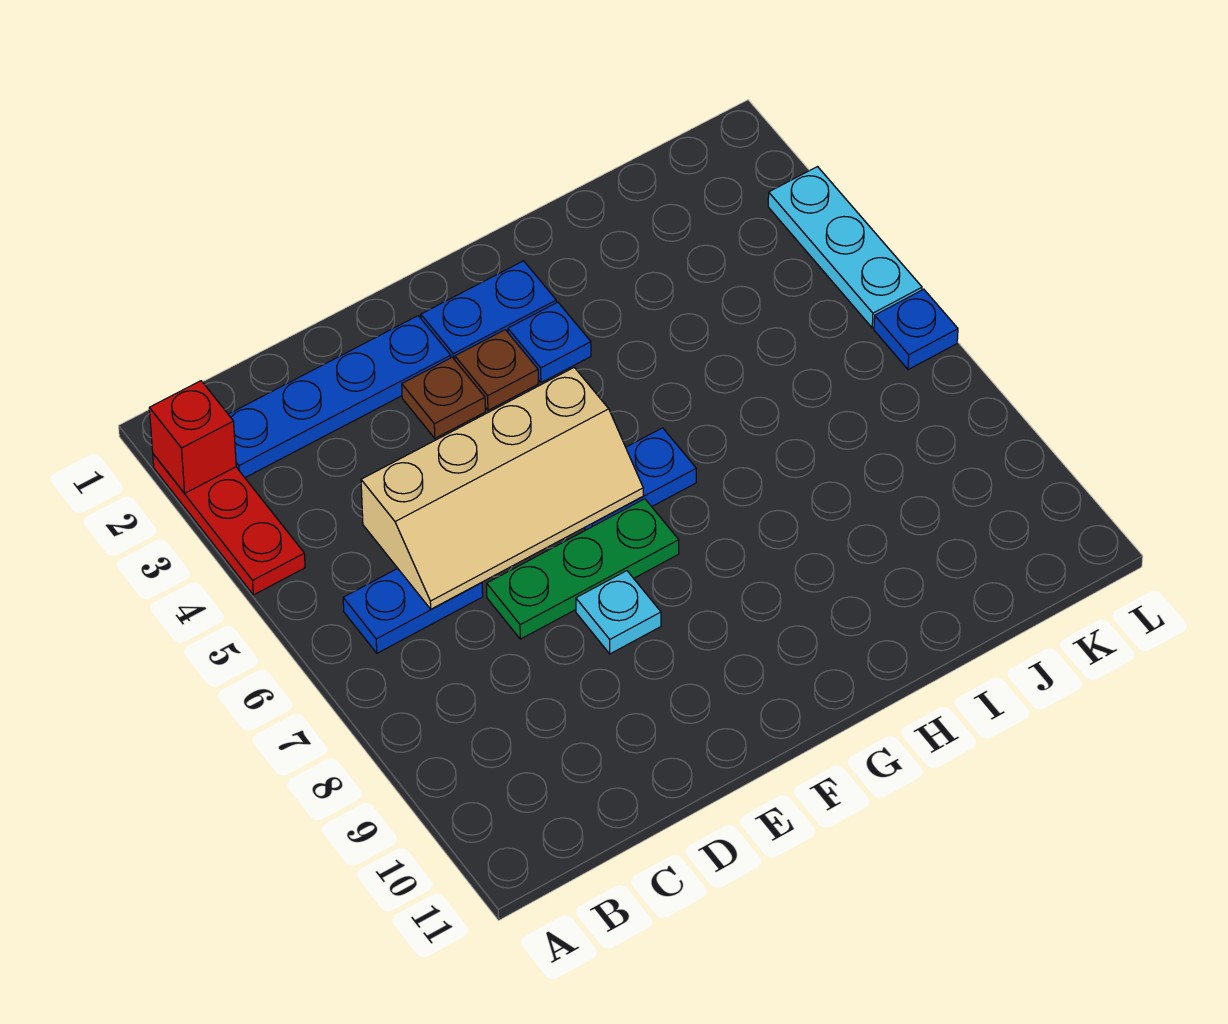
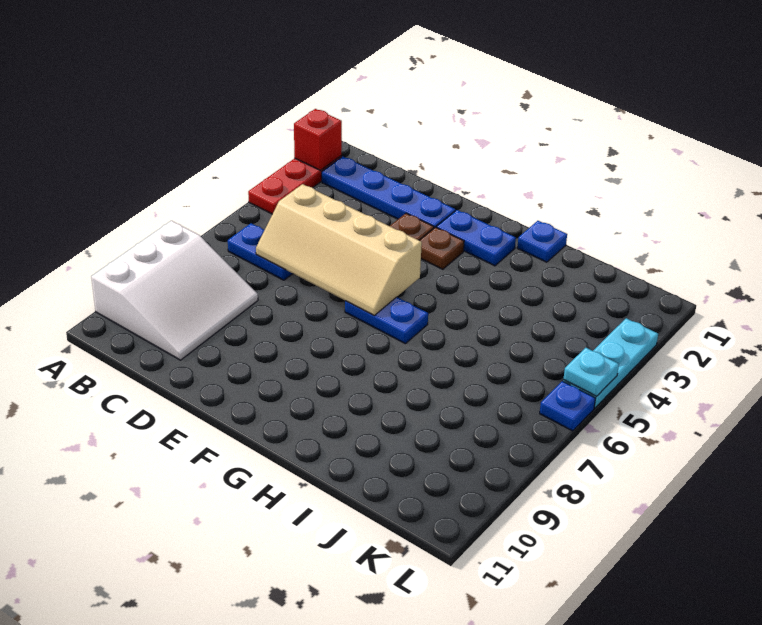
none -> white slope A8:C10 level 1 top A
green plate D7:F7 level 1 -> none
cyan plate E8 level 1 -> cyan plate L5 level 2
blue plate G3 level 1 -> blue plate H1 level 1

